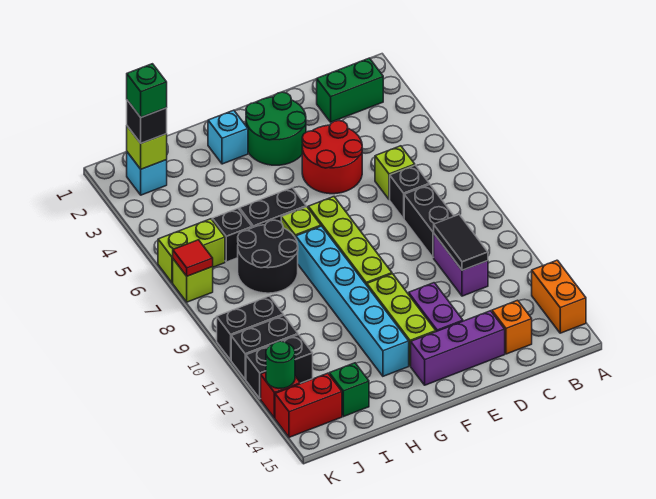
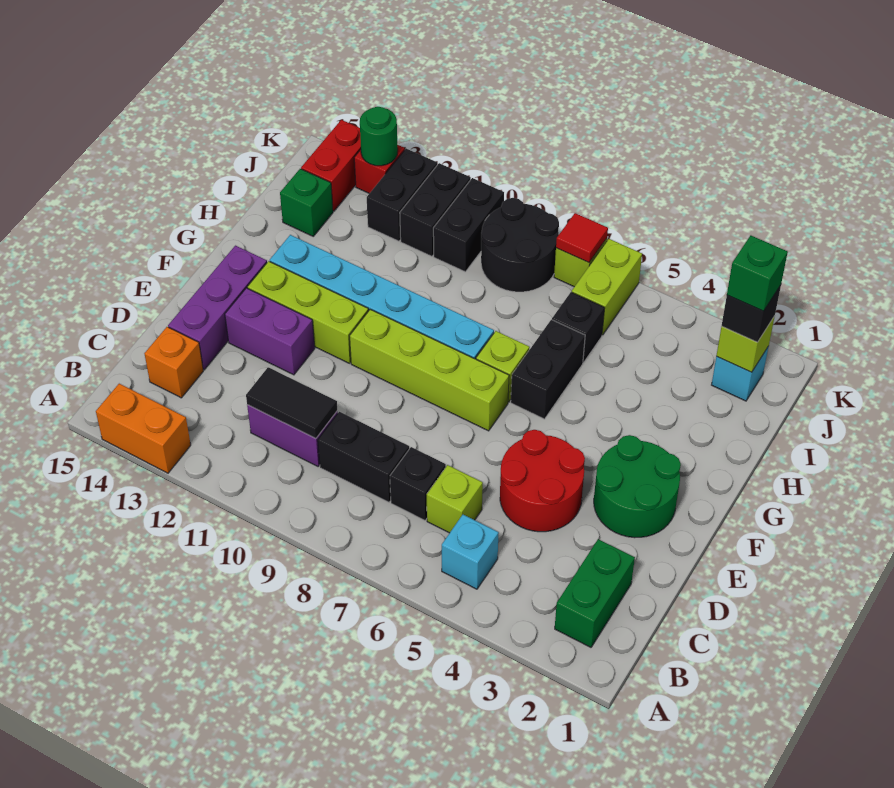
cyan brick G2 level 1 -> cyan brick B5 level 1
black round brick H7:I8 level 1 -> black round brick J8:K9 level 1

